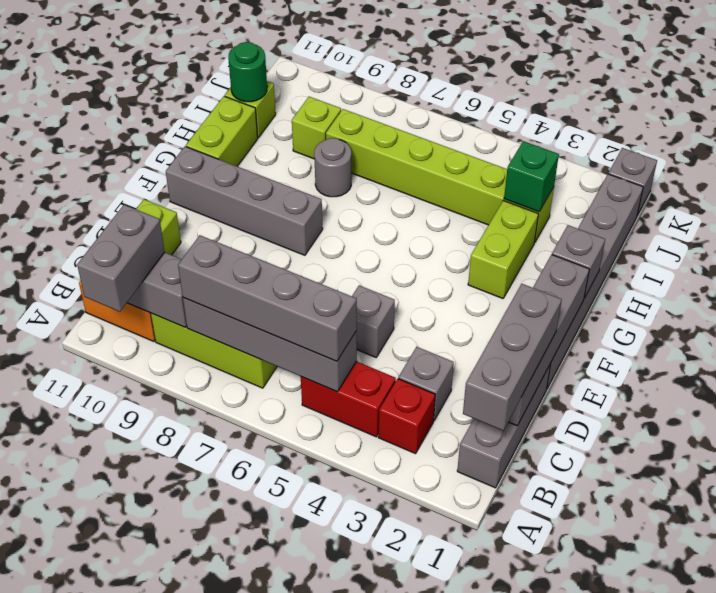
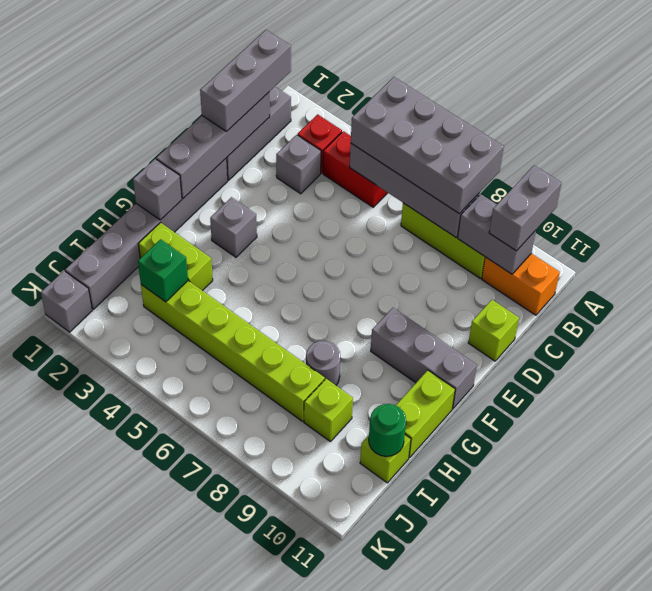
grey brick B5:B8 level 3 -> grey brick A5:B8 level 3
grey brick D5 level 1 -> grey brick F3 level 1
grey brick F8:F11 level 1 -> grey brick F9:F11 level 1
lime brick G3:H3 level 1 -> lime brick H2:H3 level 1

